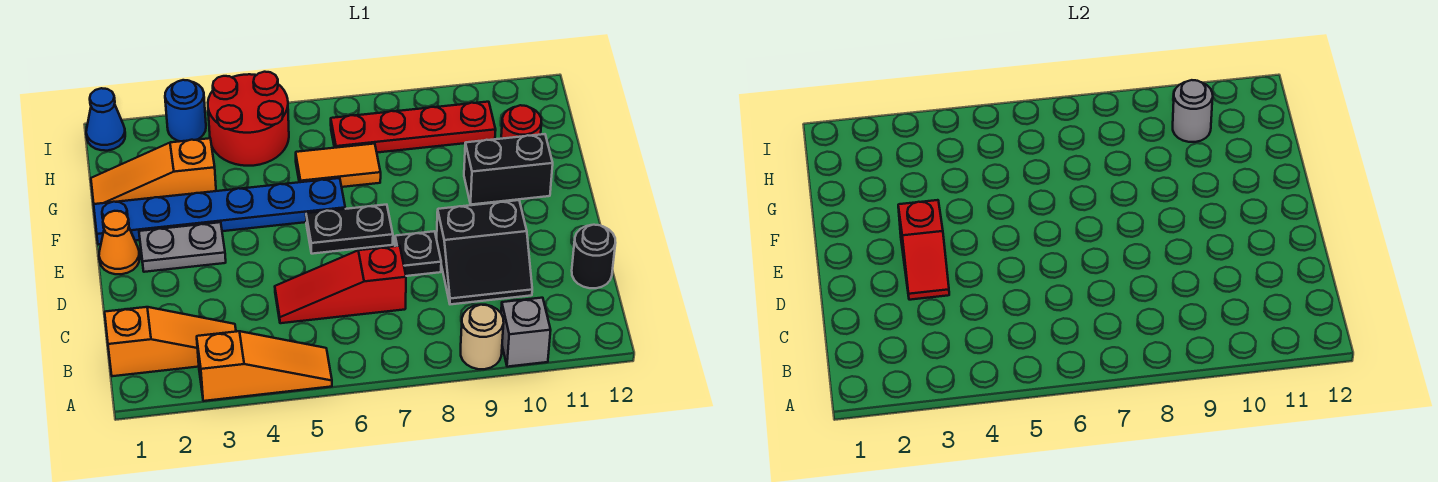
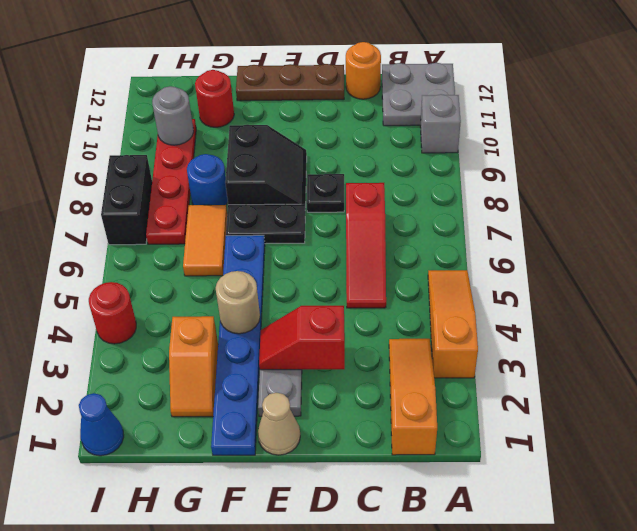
tan round brick A9 level 1 -> tan round brick F4 level 2
none -> grey plate A11:B12 level 1
black slope C9:D10 level 1 top D -> black slope E8:F9 level 1 top F
black round brick C12 level 1 -> orange round brick C12 level 1
red slope D3:E3 level 2 top E -> red slope D3:E3 level 2 top D
none -> brown plate D12:F12 level 1
orange cone E1 level 1 -> tan cone E1 level 1
black plate E6:E7 level 1 -> black plate E7:F7 level 1
black brick F10:F11 level 1 -> black brick I7:I8 level 1
orange slope G1:G3 level 1 top 3 -> orange slope G2:G3 level 1 top 3
red round brick H4:I5 level 1 -> red round brick I4 level 1
blue round brick I3 level 1 -> blue round brick G8 level 1

